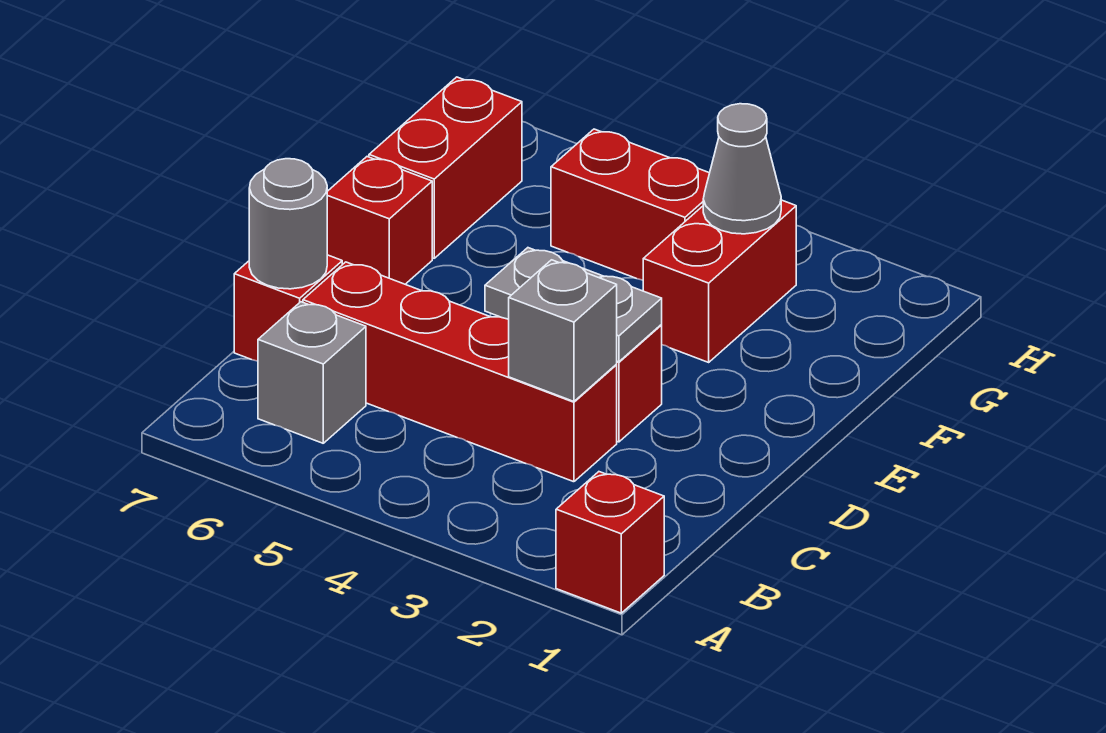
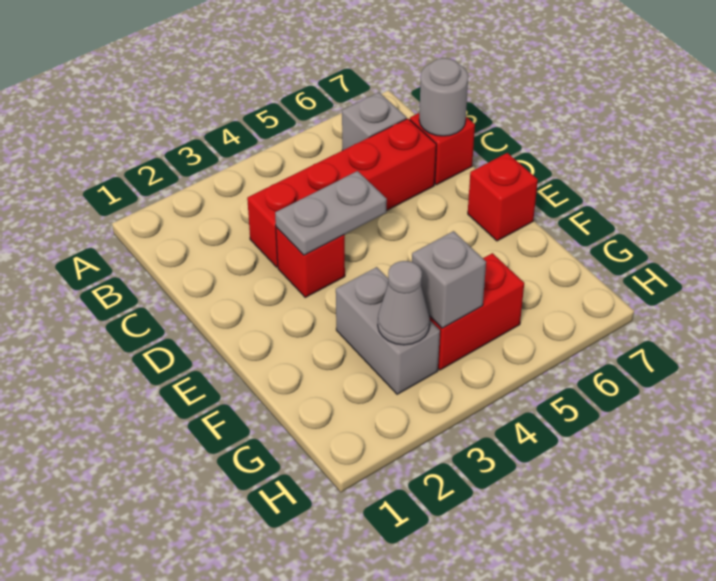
red brick A1 level 1 -> none
grey brick C3 level 2 -> grey brick G4 level 2
red brick F3:G3 level 1 -> grey brick F3:G3 level 1
red brick F7:G7 level 1 -> none

